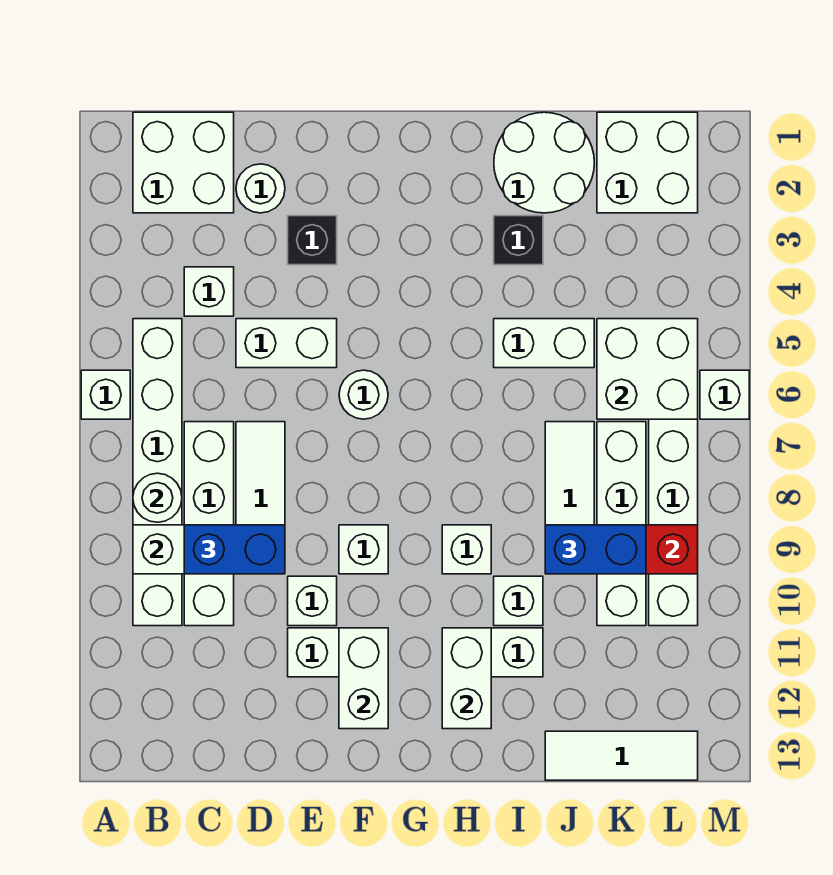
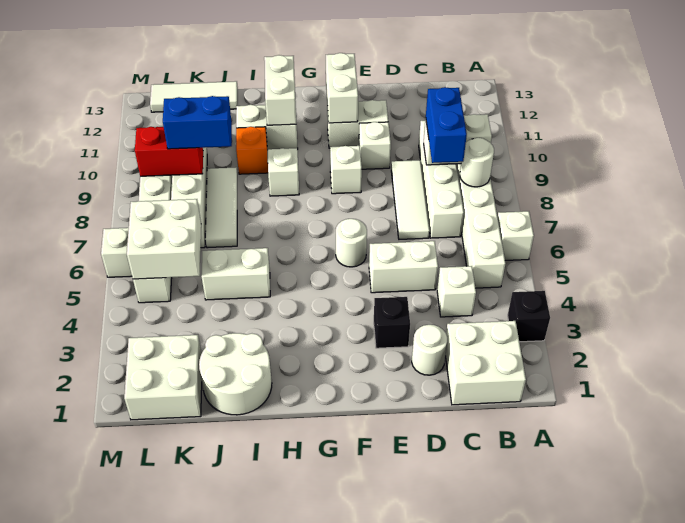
blue brick C9:D9 level 3 -> blue brick C8:C9 level 3
black brick I3 level 1 -> black brick A3 level 1
white brick I10 level 1 -> orange brick I10 level 1

